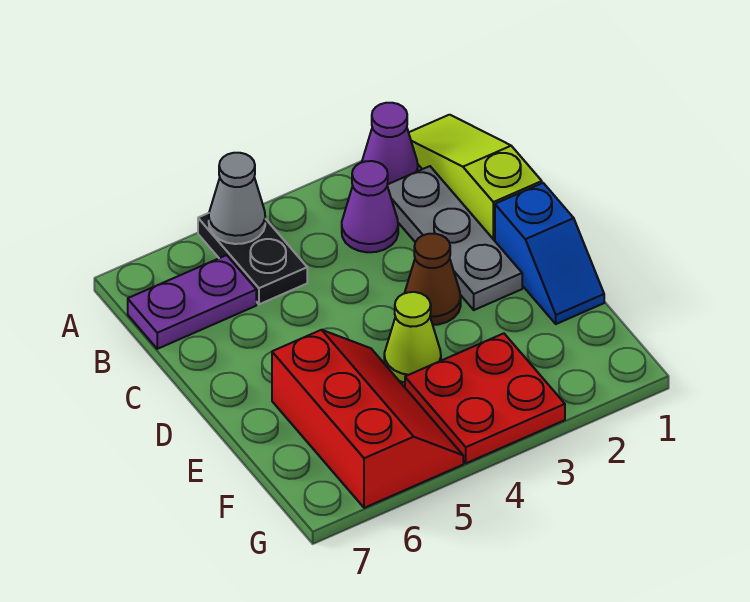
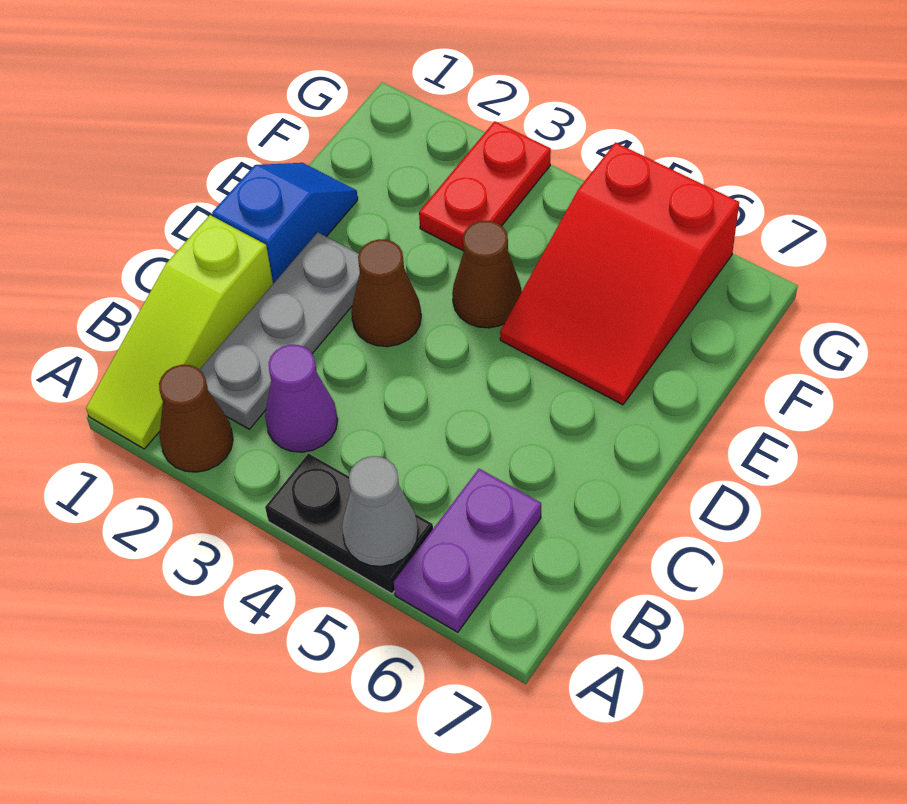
purple cone A2 level 1 -> brown cone A2 level 1
black plate A5:B5 level 1 -> black plate A4:A5 level 1
purple plate B6:B7 level 1 -> purple plate A6:B6 level 1
lime cone E4 level 1 -> brown cone E4 level 1
red slope E5:G6 level 1 top 6 -> red slope E5:G6 level 1 top G
red plate F3:G4 level 1 -> red plate F3:G3 level 1

